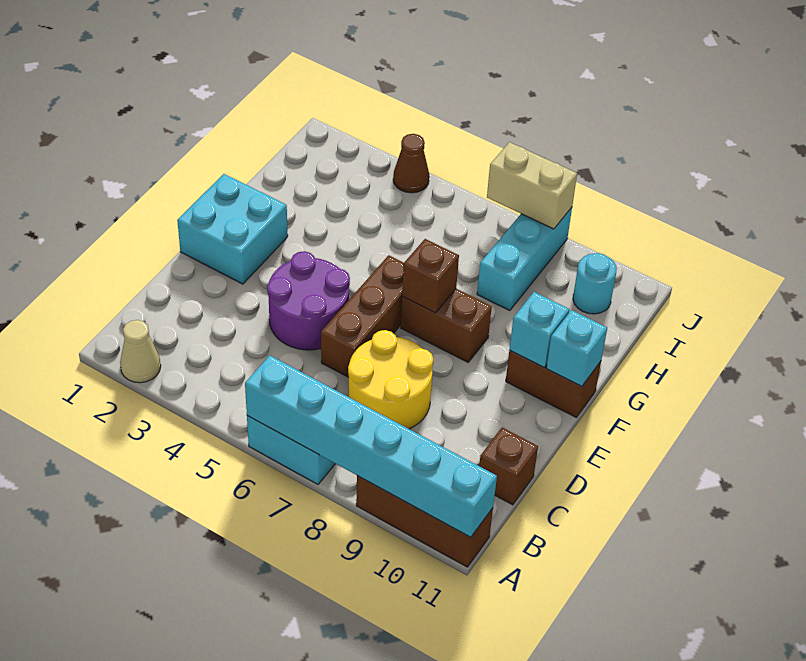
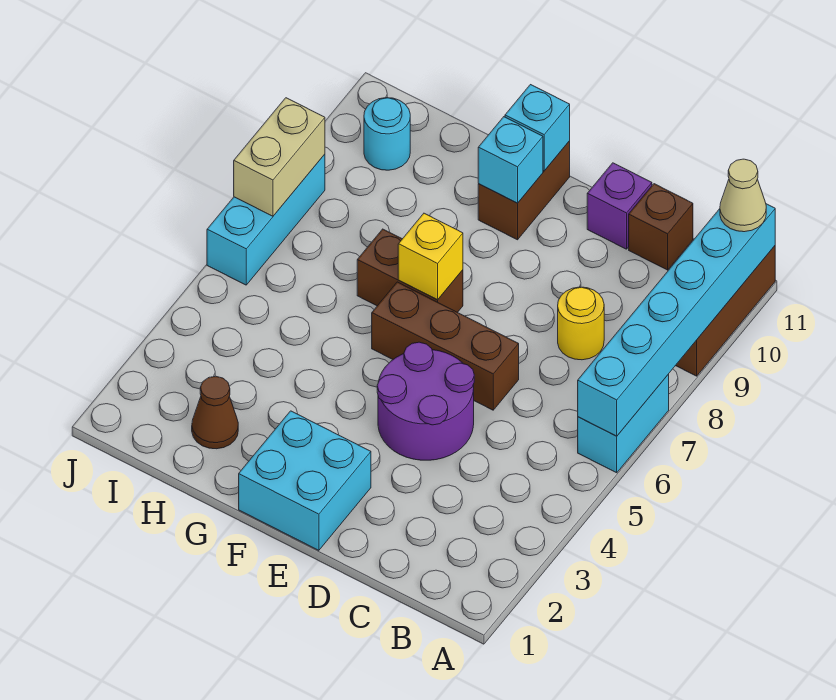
tan cone A2 level 1 -> tan cone A11 level 3
yellow round brick C7:D8 level 1 -> yellow round brick C8 level 1
none -> purple brick D11 level 1
brown brick F7:F8 level 1 -> brown brick F7:G7 level 1
brown brick F7 level 2 -> yellow brick F7 level 2
cyan brick H8:J8 level 1 -> cyan brick J6:J8 level 1
brown cone J4 level 1 -> brown cone H2 level 1

